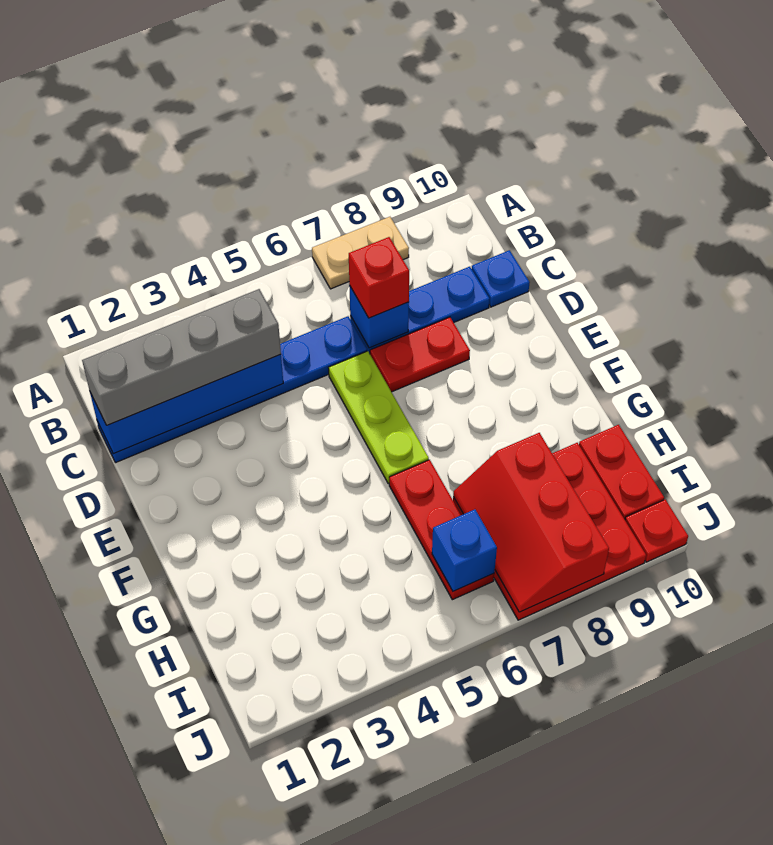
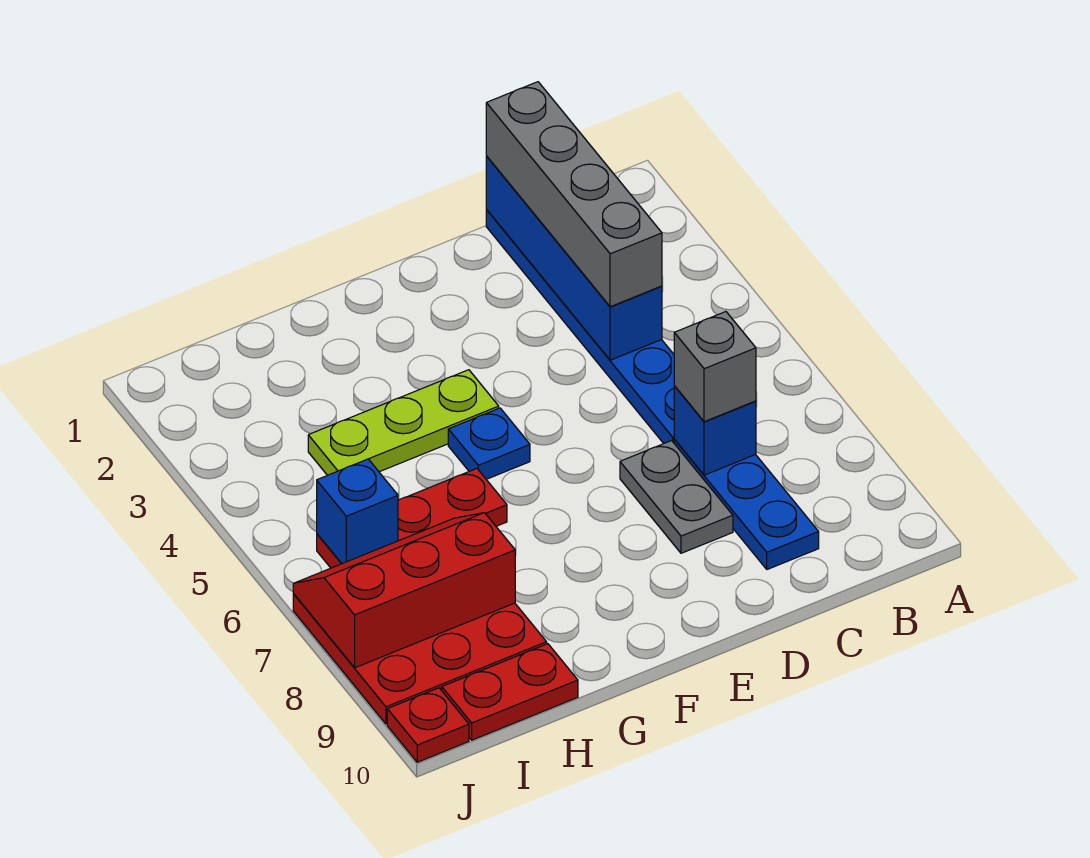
tan plate A7:A8 level 1 -> none
red brick C7 level 3 -> grey brick C7 level 3
blue plate C10 level 1 -> blue plate F5 level 1
lime plate D6:F6 level 1 -> lime plate F4:H4 level 1
red plate D7:D8 level 1 -> grey plate D7:D8 level 1

